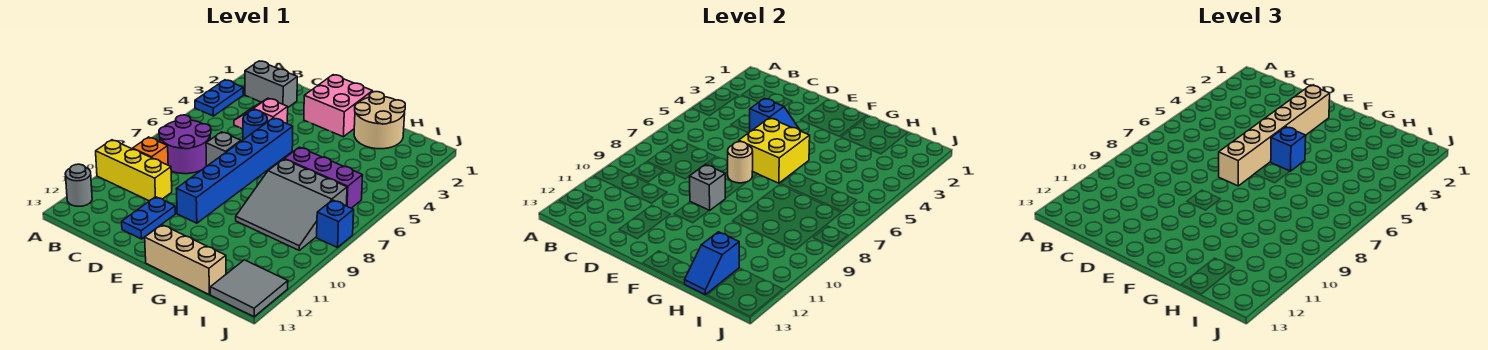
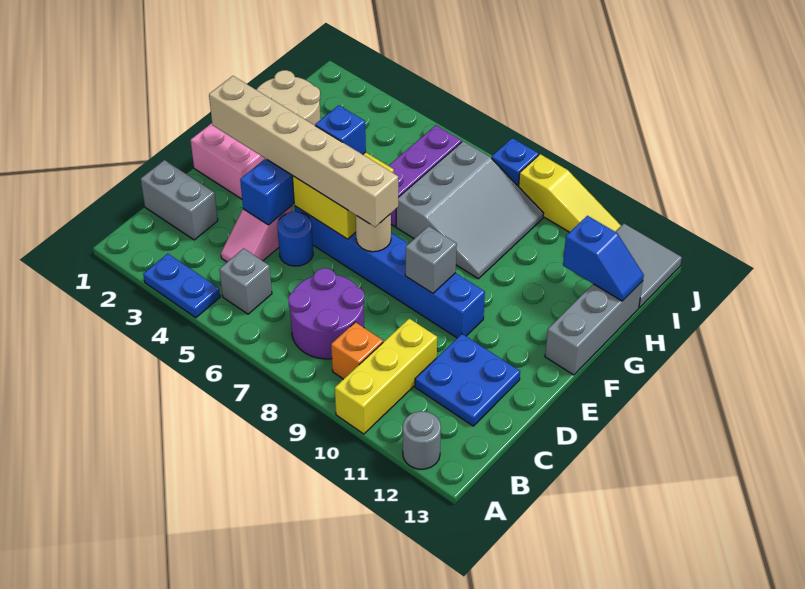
grey brick B2:C2 level 1 -> grey brick C1:C2 level 1
grey brick D7 level 1 -> grey brick B5 level 1
blue plate D11:D12 level 1 -> blue plate C11:D12 level 1
tan brick F13:H13 level 1 -> grey brick F13:H13 level 1
none -> yellow slope J9:J11 level 1 top 9

